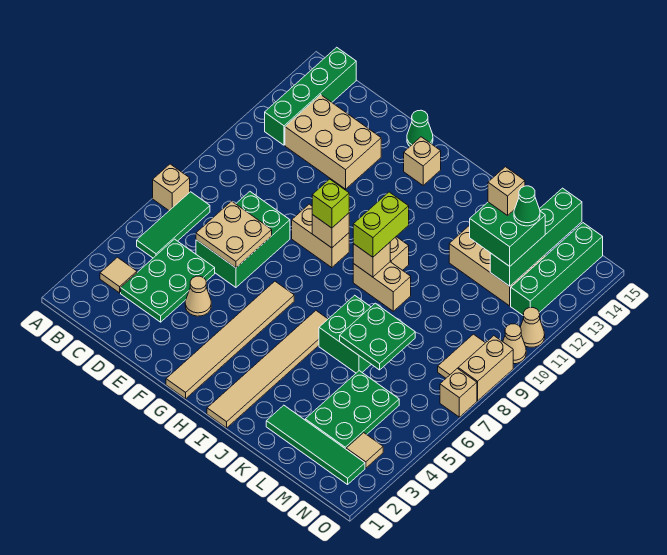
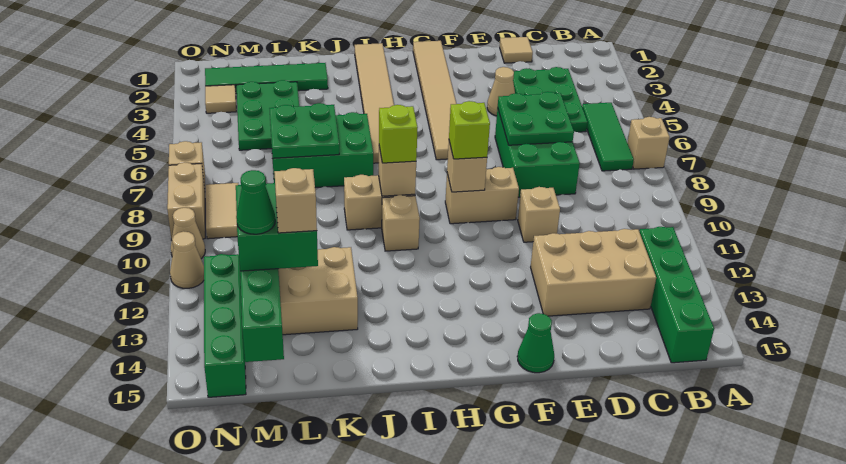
tan tile B3 level 1 -> tan tile D1 level 1
tan plate D6:E7 level 2 -> green plate D6:E7 level 2
tan brick G14 level 1 -> tan brick E10 level 1
lime brick I9:I10 level 3 -> lime brick I9 level 3
green brick J6:K7 level 1 -> green brick J6:L7 level 1

